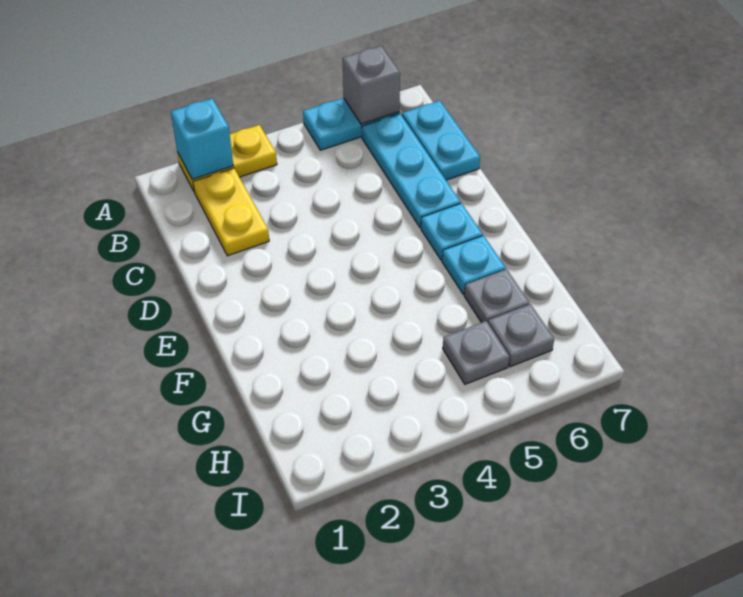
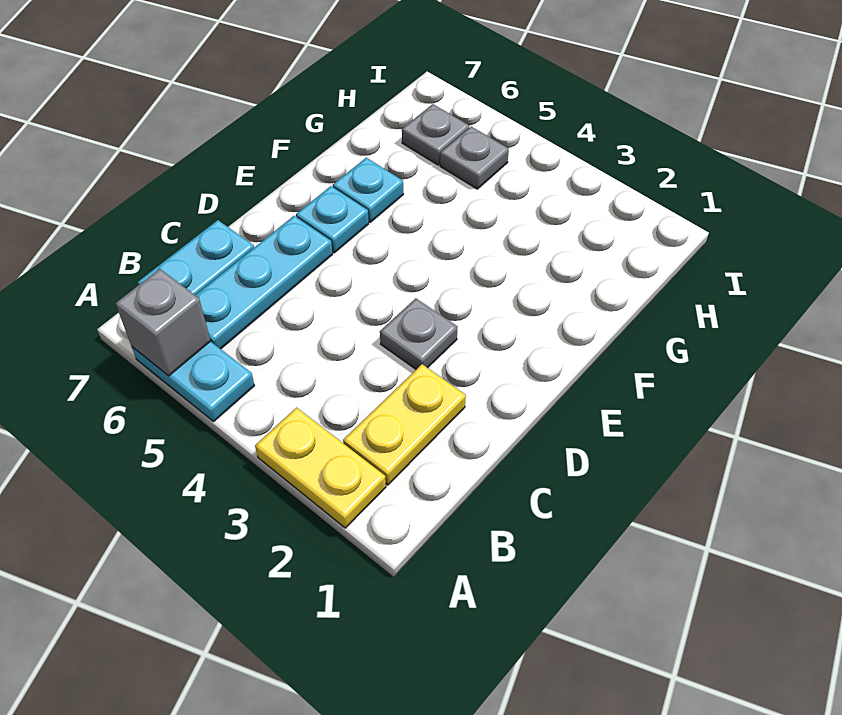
cyan brick A2 level 2 -> none
grey plate G6 level 1 -> grey plate D3 level 1

